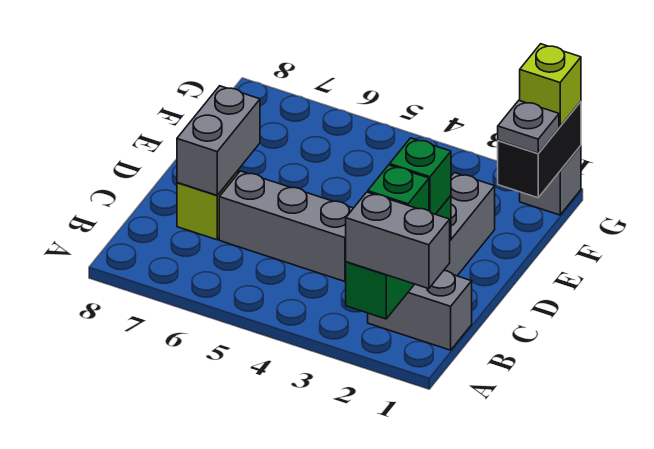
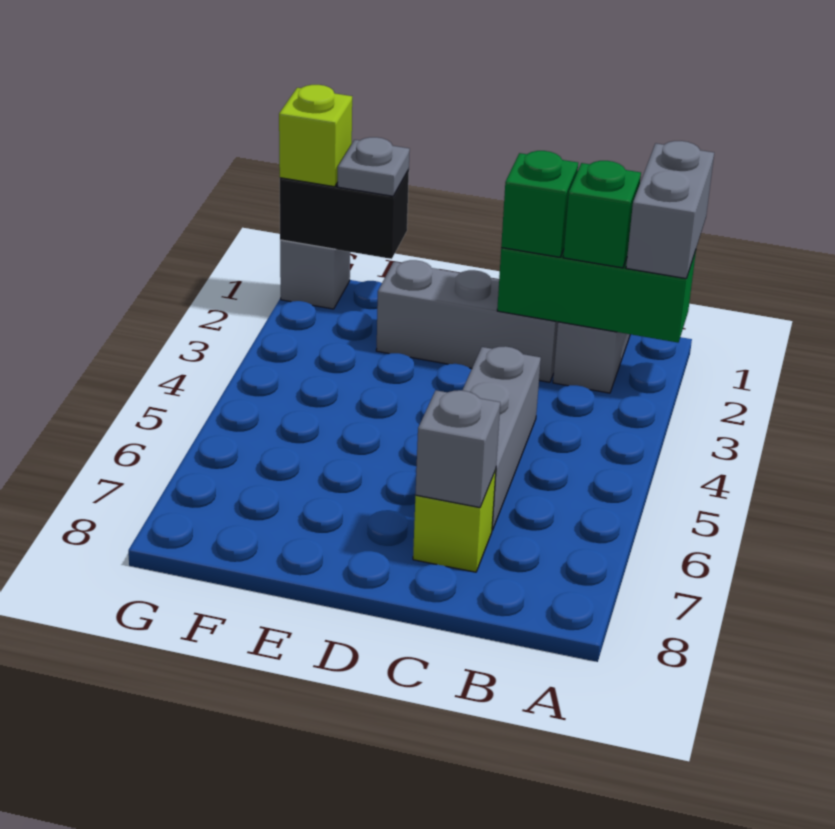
grey brick C7:D7 level 2 -> grey brick C7 level 2

